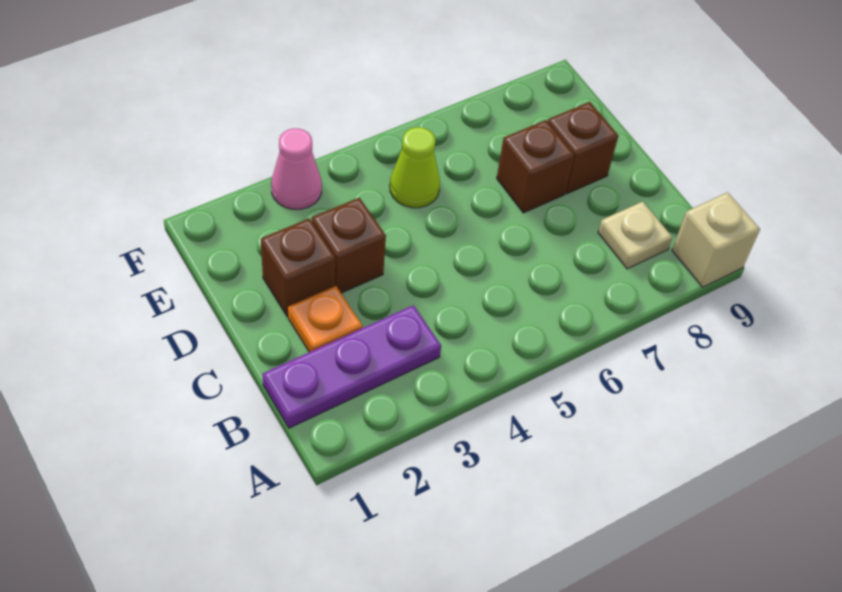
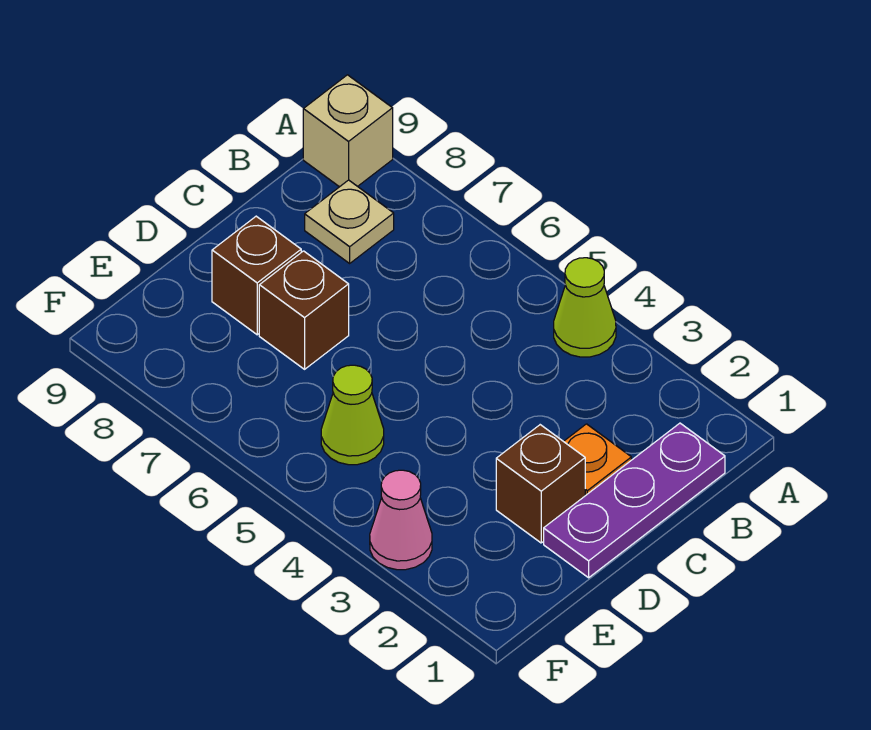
none -> lime cone A4 level 1
purple plate B1:B3 level 1 -> purple plate B1:D1 level 1
brown brick D3 level 1 -> none

